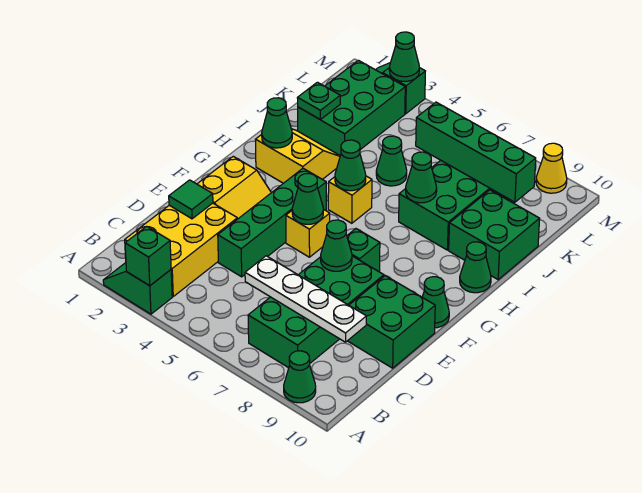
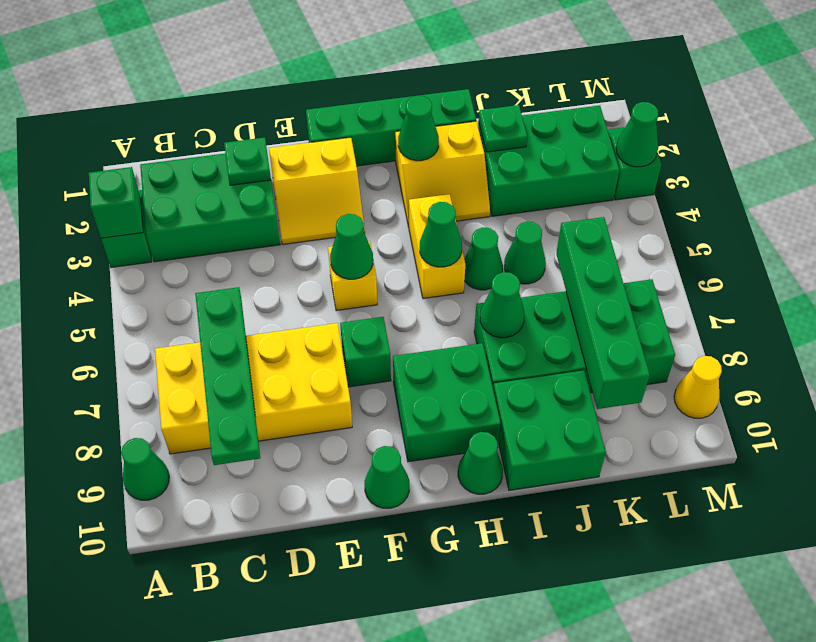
yellow brick B2:D3 level 1 -> green brick B2:D3 level 1
green brick B7:E8 level 1 -> yellow brick B7:E8 level 1
white plate C6:C9 level 2 -> green plate C6:C9 level 2
green tile D2 level 2 -> green plate D2 level 2
green brick D4:G4 level 1 -> green brick F1:I1 level 1
green brick D9:E10 level 1 -> green brick G8:H9 level 1
green cone E7 level 2 -> green cone I5 level 1
yellow slope H2:I3 level 1 top H -> yellow slope H2:I3 level 1 top 2
yellow brick H5 level 1 -> yellow brick H4:H5 level 1

